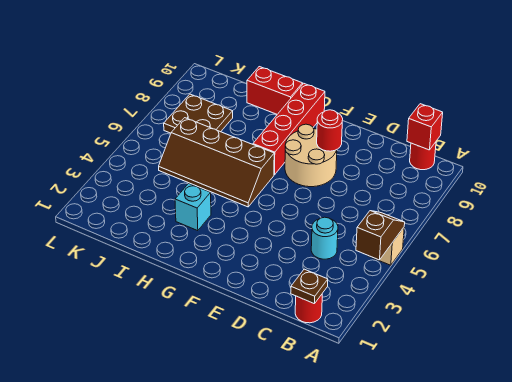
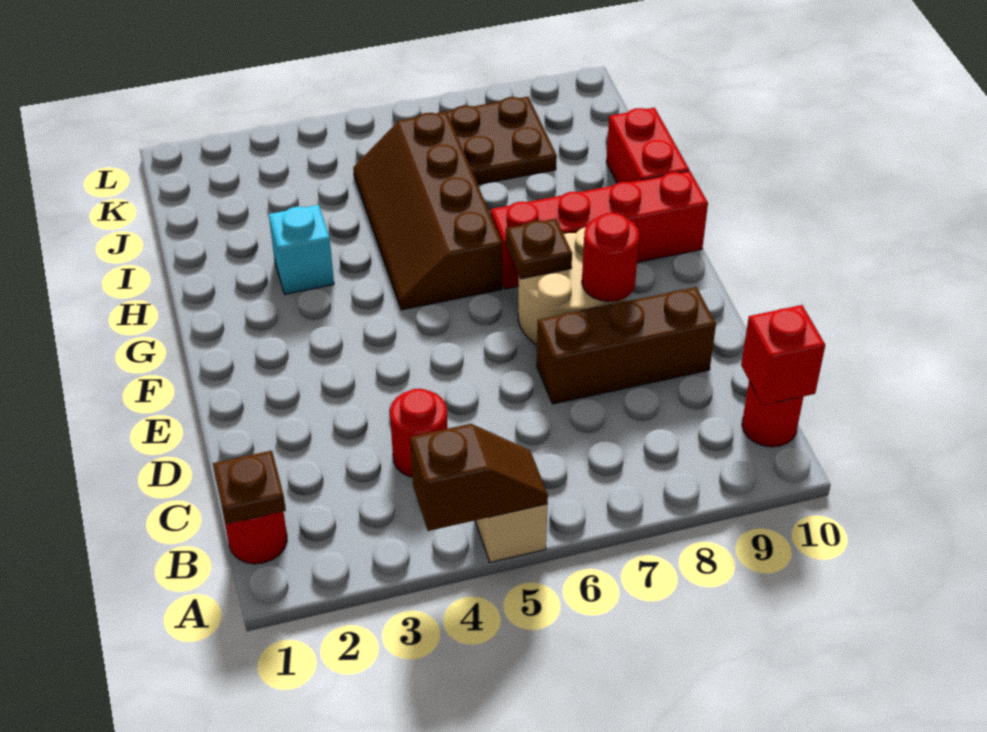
cyan round brick C4 level 1 -> red round brick C4 level 1
none -> brown brick D7:D9 level 1
none -> brown plate F7 level 2

